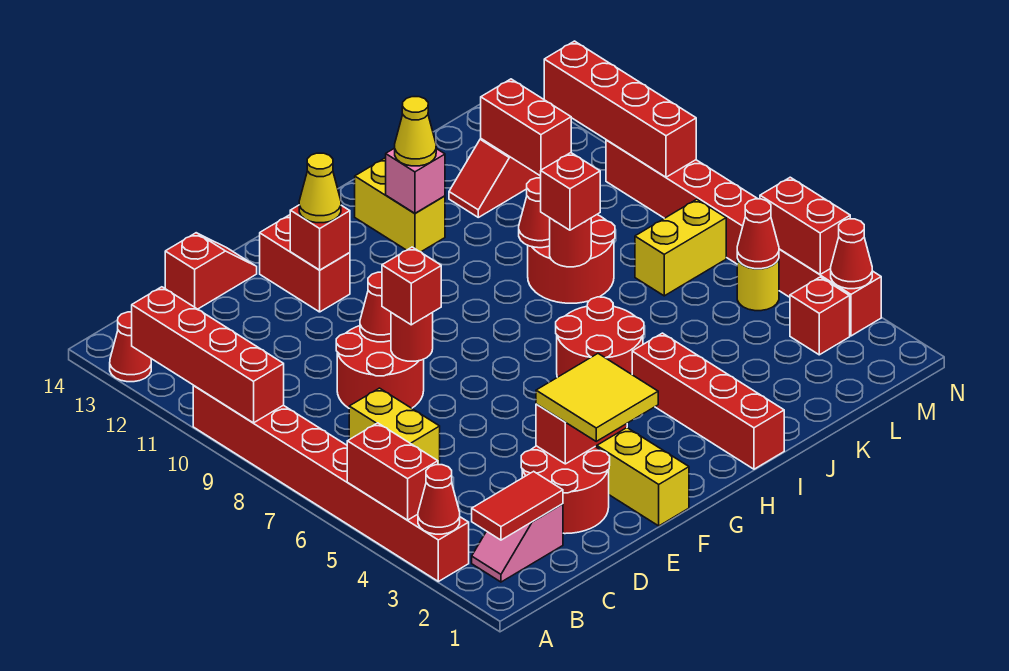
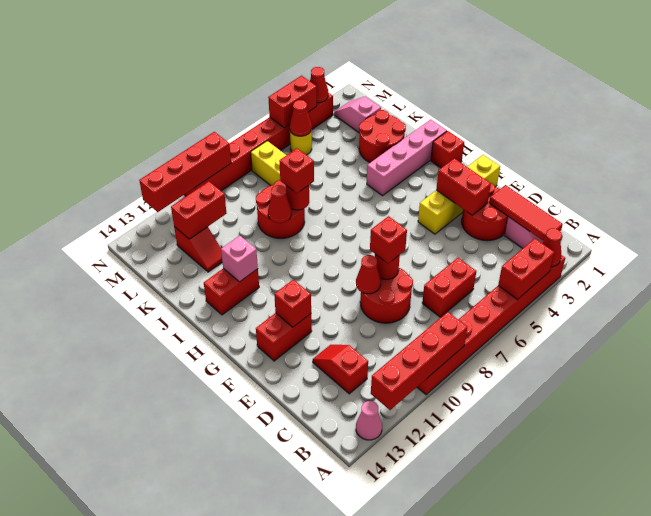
red cone A13 level 1 -> pink cone A13 level 1
red tile B2:C2 level 2 -> red tile B2:D2 level 2
yellow brick C6:C7 level 1 -> red brick C6:C7 level 1
red slope D14:E14 level 1 top D -> red slope C12:D12 level 1 top C
yellow tile E2:F3 level 3 -> none
yellow cone F12 level 3 -> none
red round brick H5:I6 level 1 -> red round brick J2:K3 level 1
red brick I1:I4 level 1 -> pink brick I1:I4 level 1
yellow brick I12:I13 level 1 -> red brick I12:I13 level 1
yellow cone I12 level 3 -> none
none -> pink slope L2:M2 level 1 top L
red brick M3 level 1 -> red brick H1 level 1

